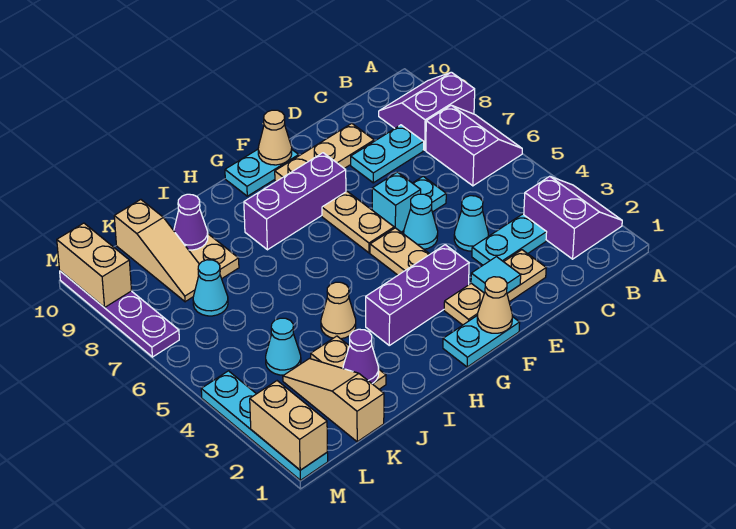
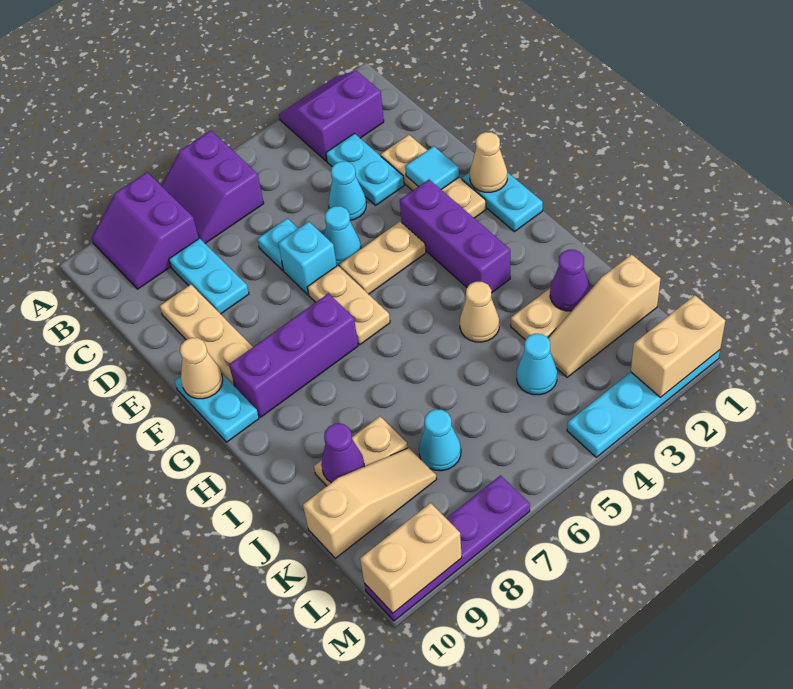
purple slope A6:B7 level 1 top B -> purple slope A6:B7 level 1 top 6
tan plate F6:F7 level 1 -> tan plate F6:G6 level 1
purple brick F8:H8 level 1 -> purple brick G7:G9 level 1

